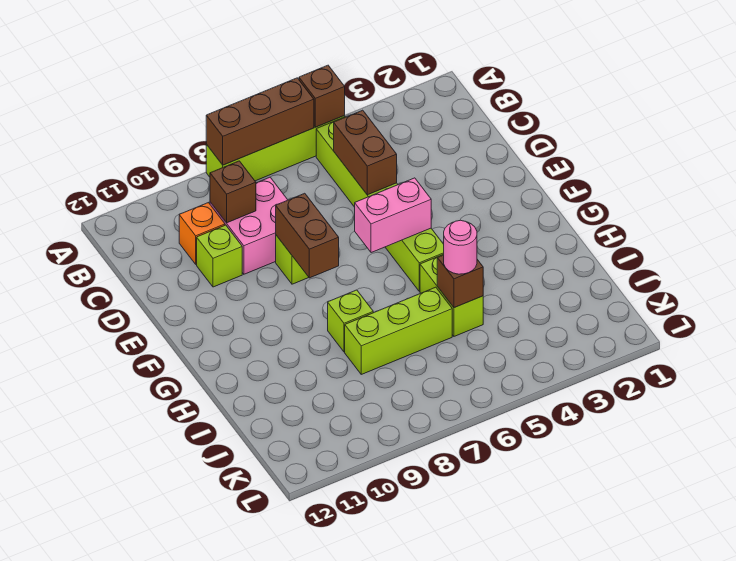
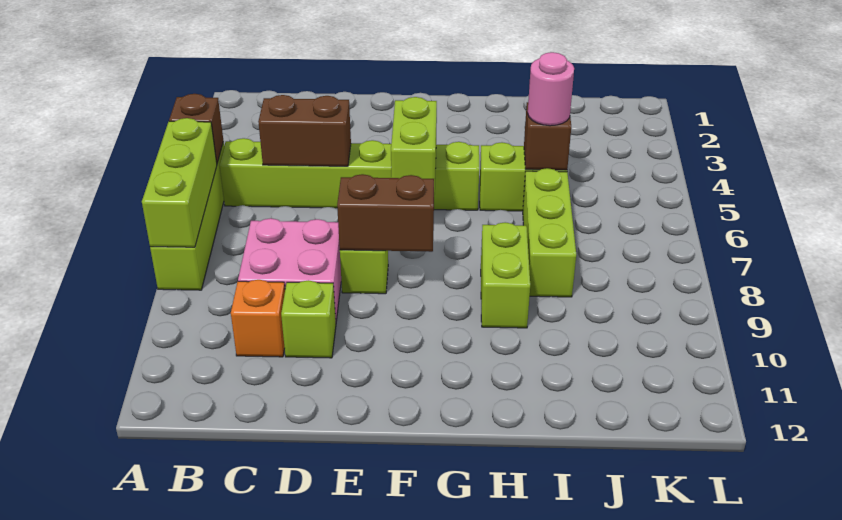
brown brick A6:A8 level 2 -> lime brick A6:A8 level 2
brown brick C9 level 2 -> none
pink brick F5:F6 level 2 -> lime brick F5:F6 level 2
lime brick H8 level 1 -> lime brick H8:H9 level 1

